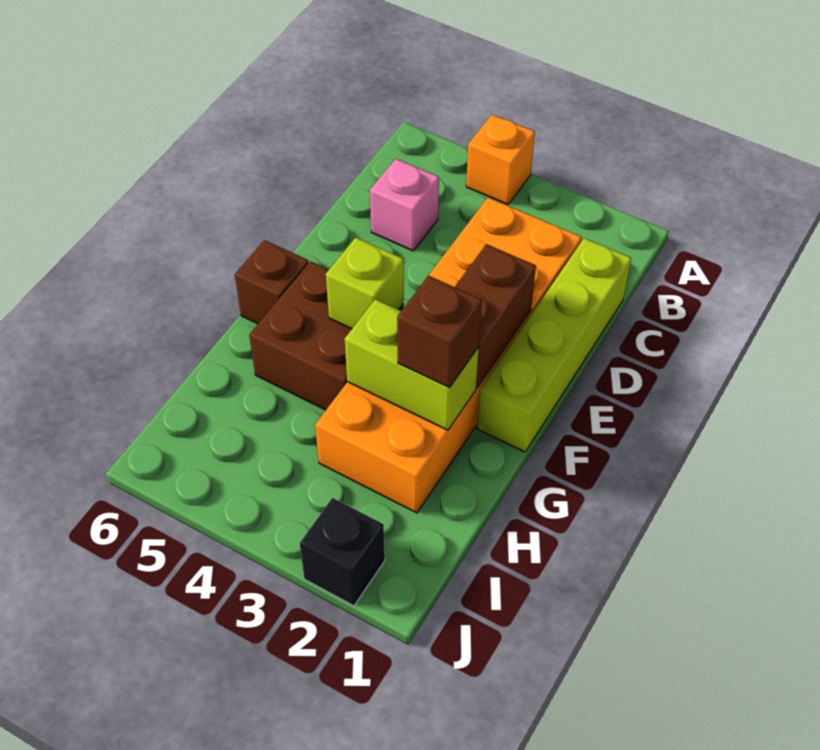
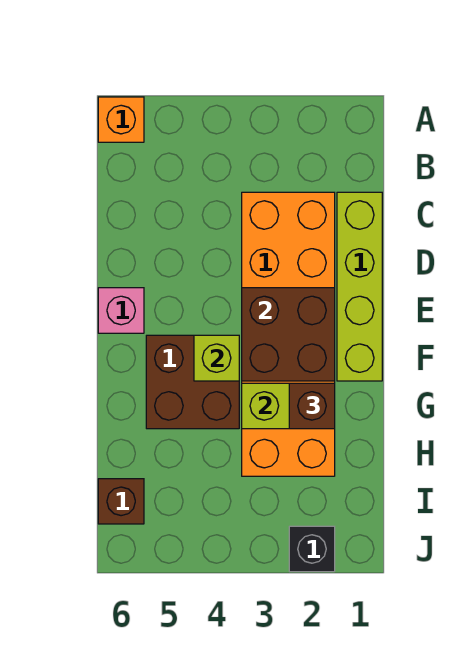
orange brick A4 level 1 -> orange brick A6 level 1
pink brick C5 level 1 -> pink brick E6 level 1
brown brick E2:F2 level 2 -> brown brick E2:F3 level 2
brown brick F6 level 1 -> brown brick I6 level 1

